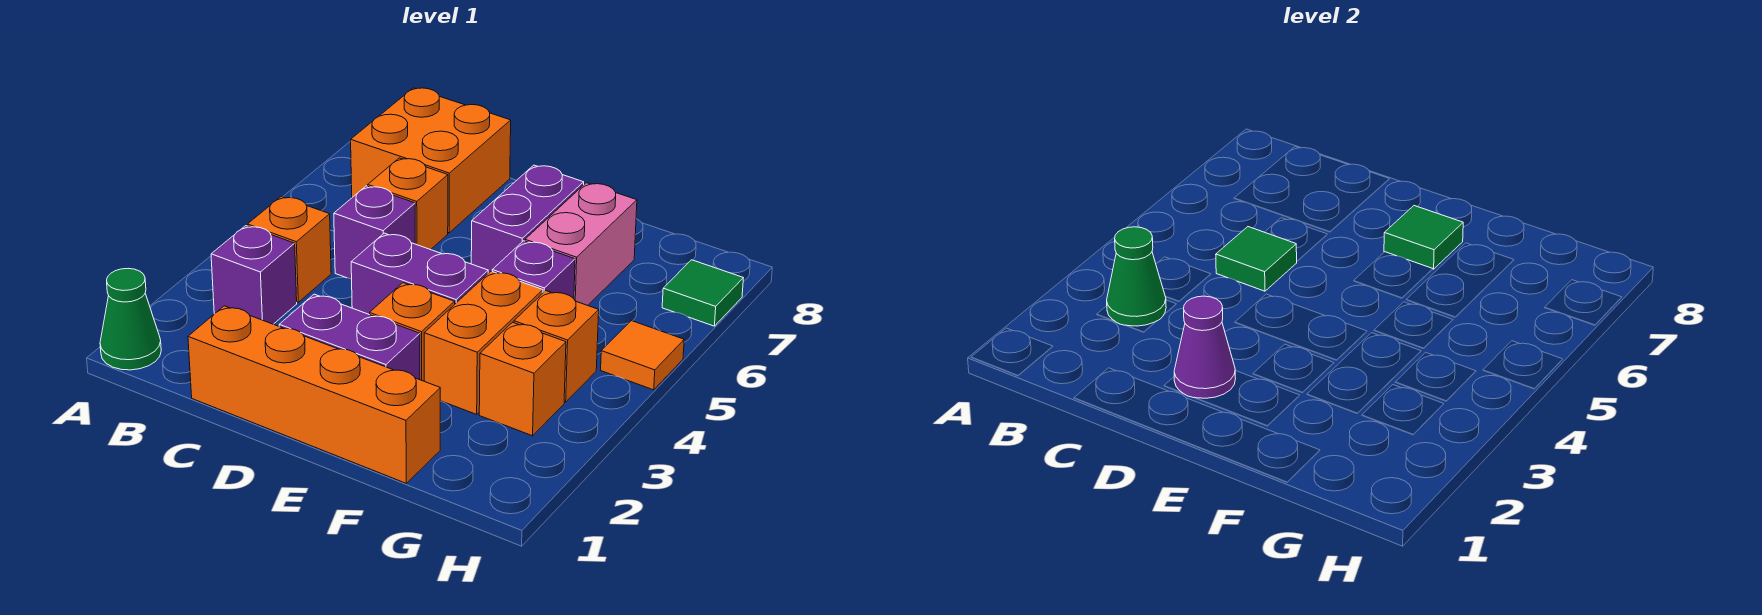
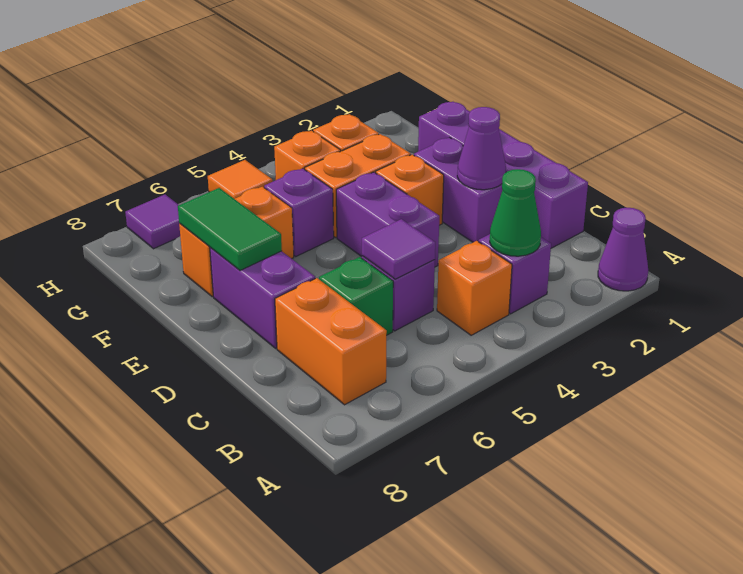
green cone A1 level 1 -> purple cone A1 level 1
orange brick B7:C8 level 1 -> orange brick B7:C7 level 1
orange brick C1:F1 level 1 -> purple brick C1:F1 level 1
green tile C5 level 2 -> purple tile C5 level 2
orange brick C6 level 1 -> green brick C6 level 1
purple brick E6:E7 level 1 -> purple brick D7:E7 level 1
green tile E7 level 2 -> green tile E7:F7 level 2
pink brick F6:F7 level 1 -> orange brick F6:F7 level 1
green tile H7 level 1 -> purple tile H7 level 1

